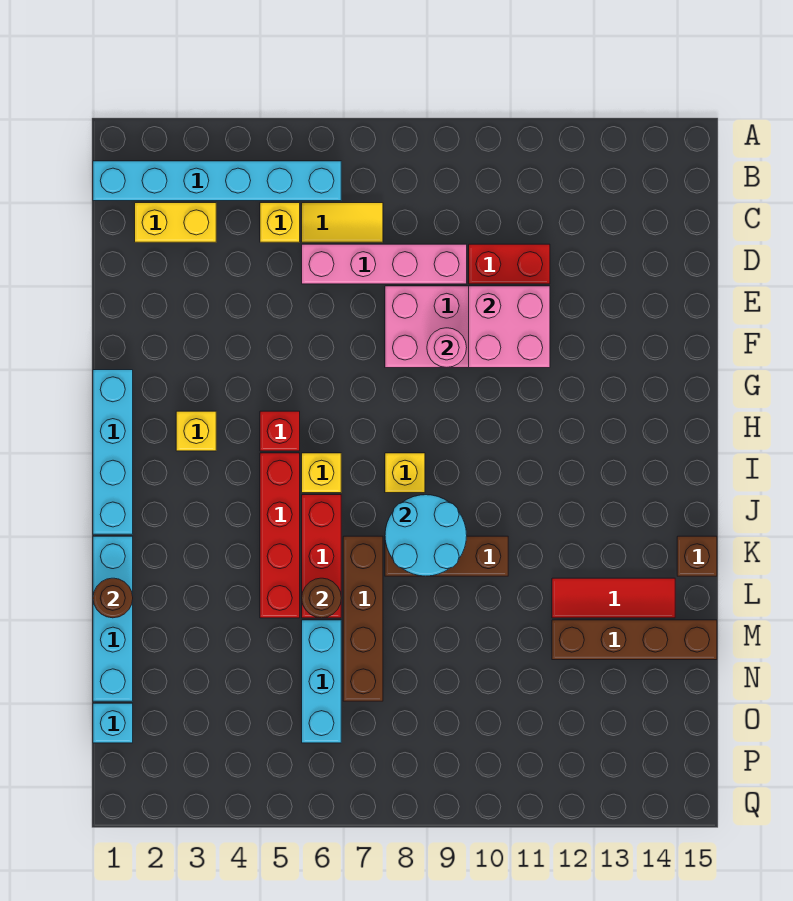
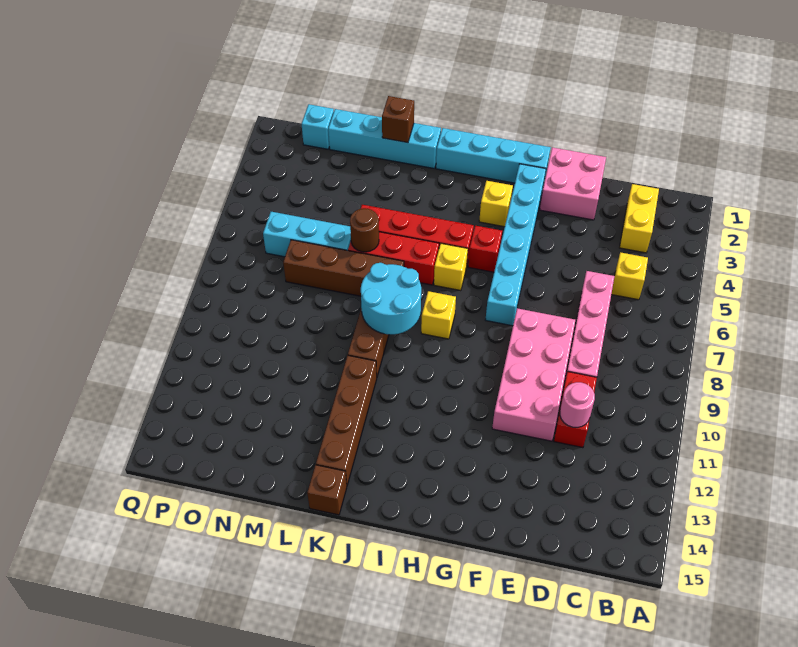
cyan brick B1:B6 level 1 -> cyan brick G2:G7 level 1
yellow tile C6:C7 level 1 -> none
pink brick E10:F11 level 2 -> pink brick E1:F2 level 1
pink round brick F9 level 2 -> pink round brick D11 level 2
brown round brick L1 level 2 -> brown brick L1 level 2
red tile L12:L14 level 1 -> none
brown brick M12:M15 level 1 -> brown brick K11:K14 level 1

